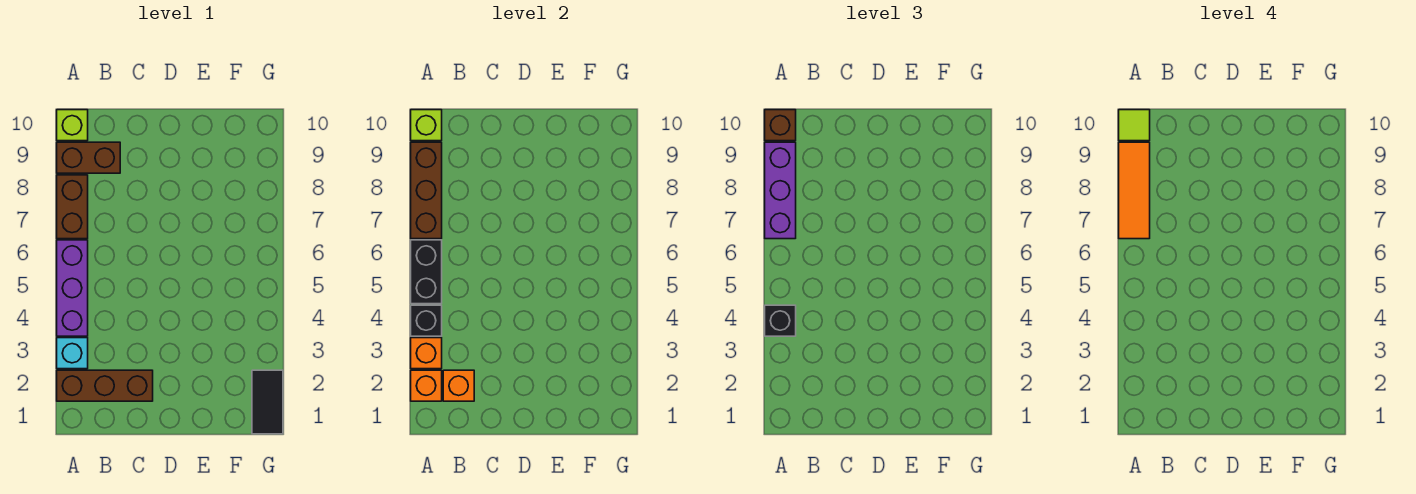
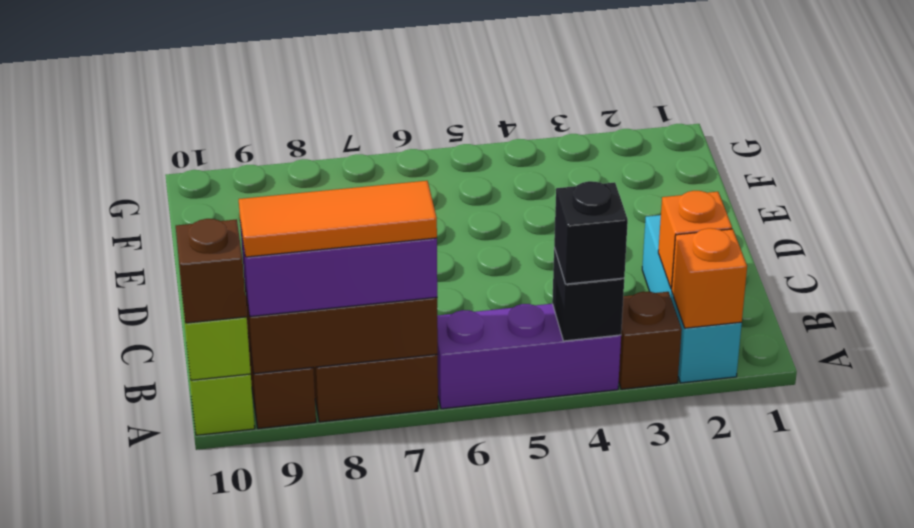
brown brick A2:C2 level 1 -> cyan brick A2:C2 level 1
cyan brick A3 level 1 -> brown brick A3 level 1
orange brick A3 level 2 -> none
black brick A5:A6 level 2 -> none
lime tile A10 level 4 -> none
black tile G1:G2 level 1 -> none

